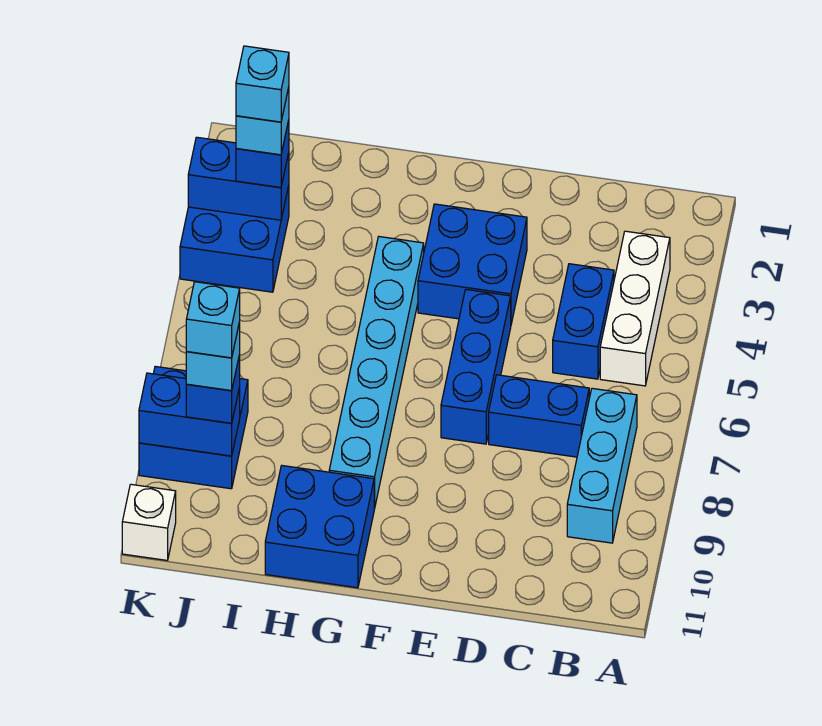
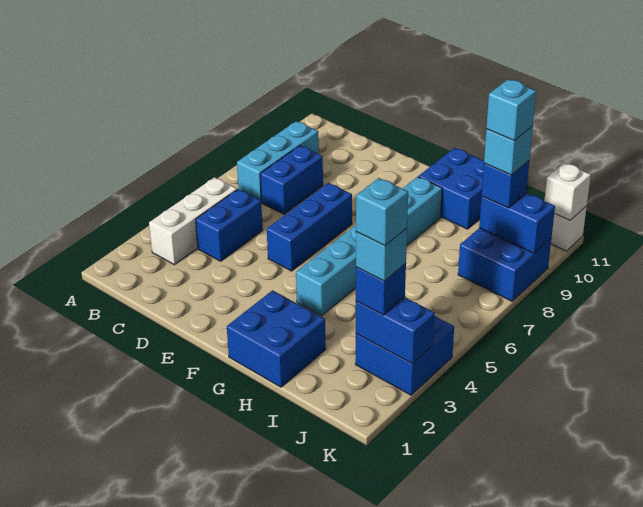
blue brick C7:D7 level 1 -> blue brick C7:C8 level 1
blue brick E3:F4 level 1 -> blue brick G1:H2 level 1
none -> white brick K11 level 2

